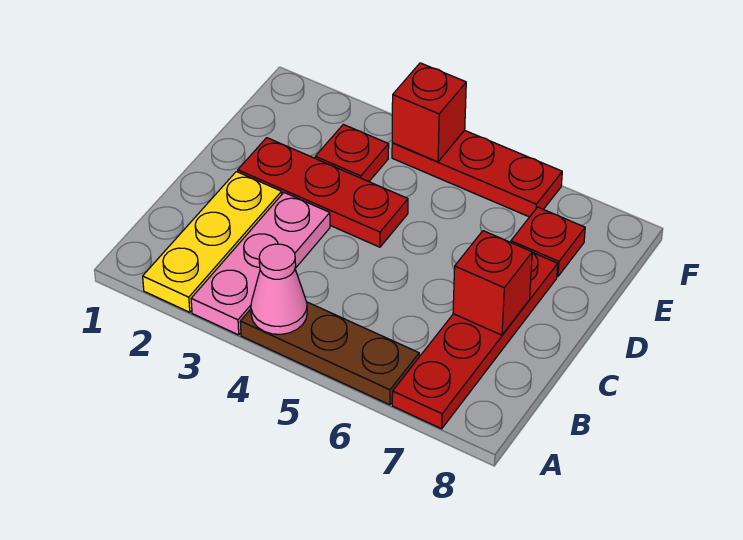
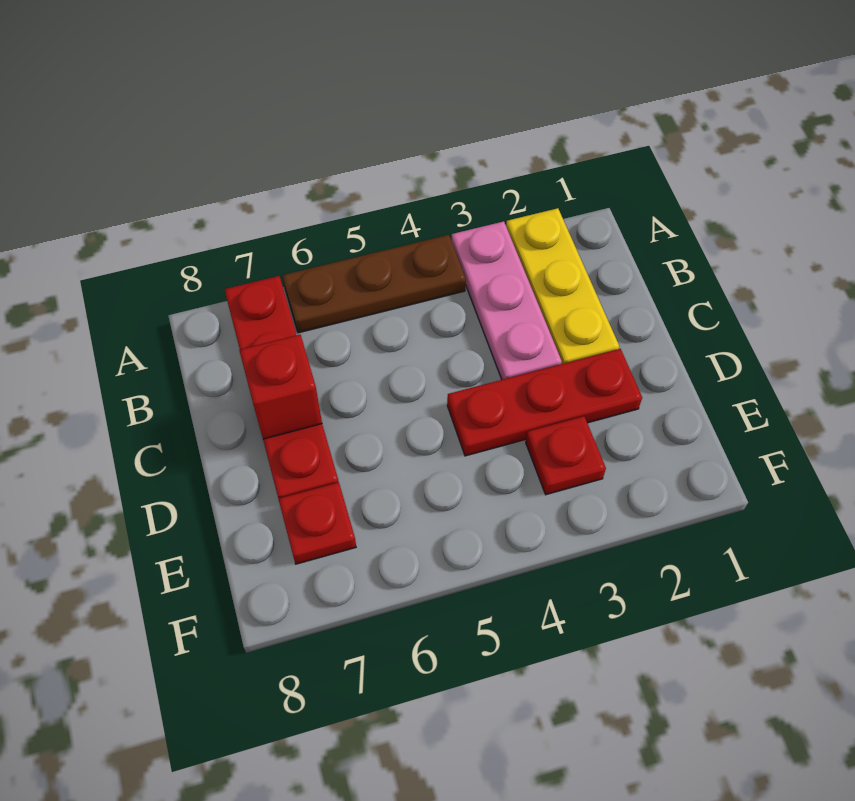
pink cone A4 level 2 -> none
red plate F4:F6 level 1 -> none
red brick F4 level 2 -> none

